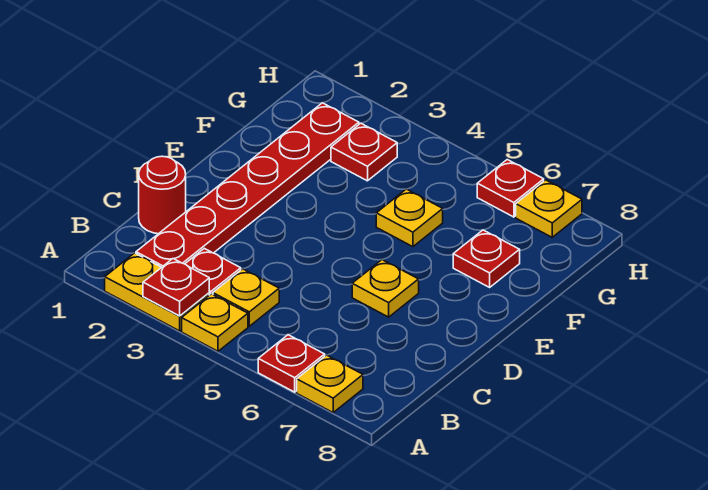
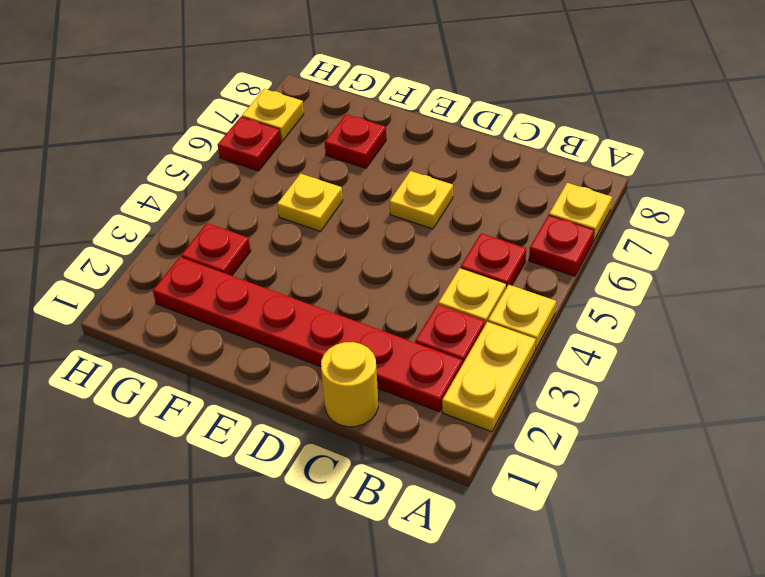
red plate A3 level 2 -> red plate B5 level 1
red round brick C1 level 1 -> yellow round brick C1 level 1

